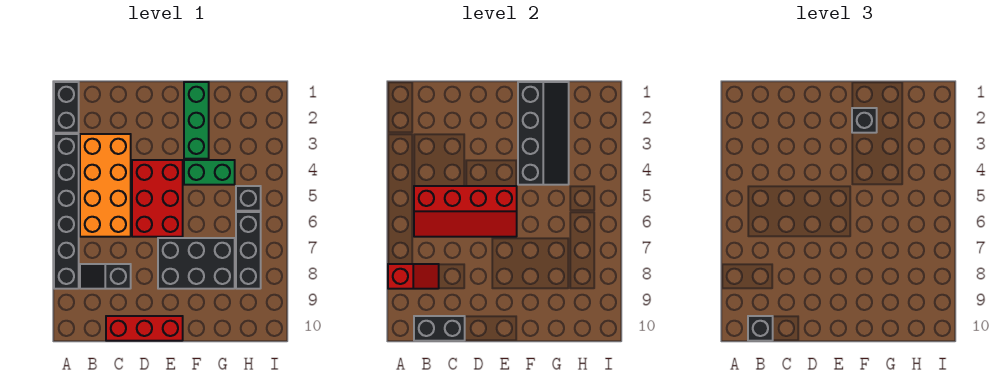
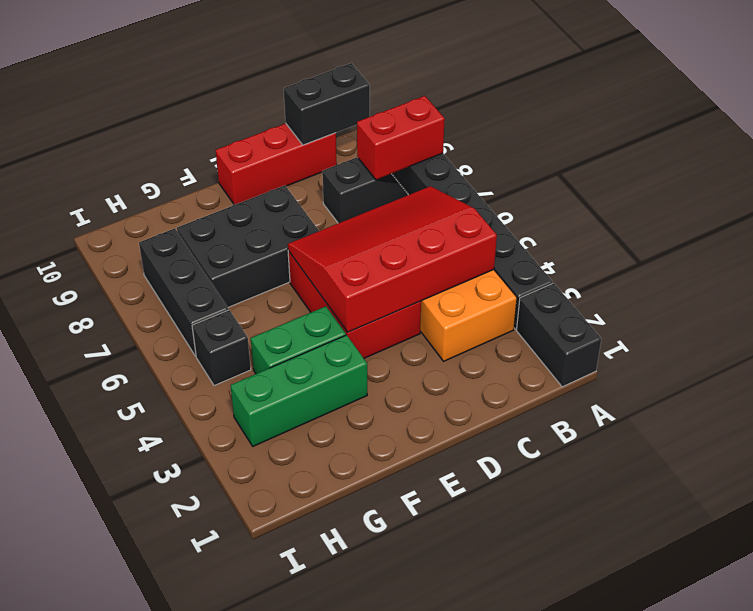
red slope A8:B8 level 2 top A -> red brick A8:B8 level 2
red slope B5:E6 level 2 top 5 -> red slope B4:E6 level 2 top 4
black brick B10 level 3 -> none
green brick F1:F3 level 1 -> green brick F3:H3 level 1
black slope F1:G4 level 2 top F -> none
black brick F2 level 3 -> none

